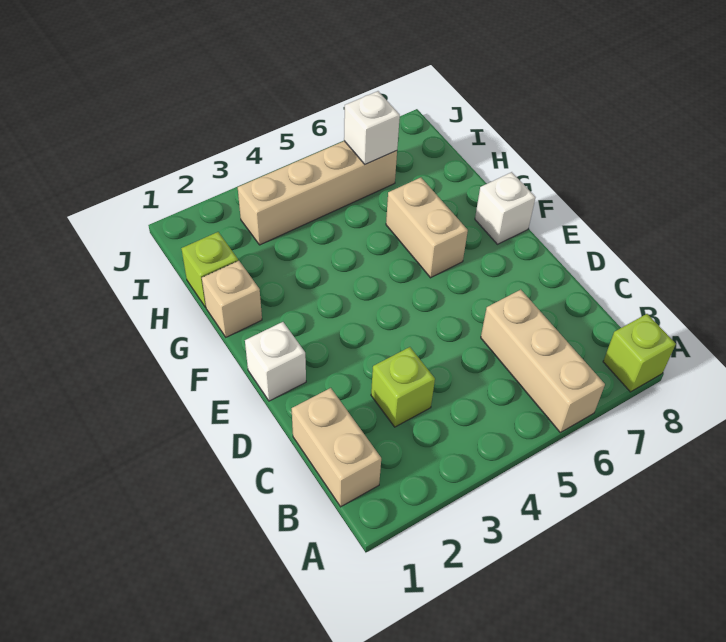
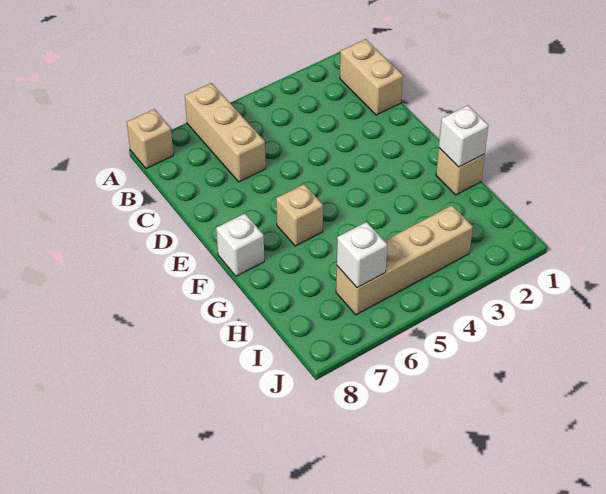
lime brick A8 level 1 -> tan brick A8 level 1
lime brick C3 level 1 -> none
white brick E1 level 1 -> white brick G1 level 2
tan brick F6:G6 level 1 -> tan brick F6 level 1
lime brick H1 level 1 -> none

